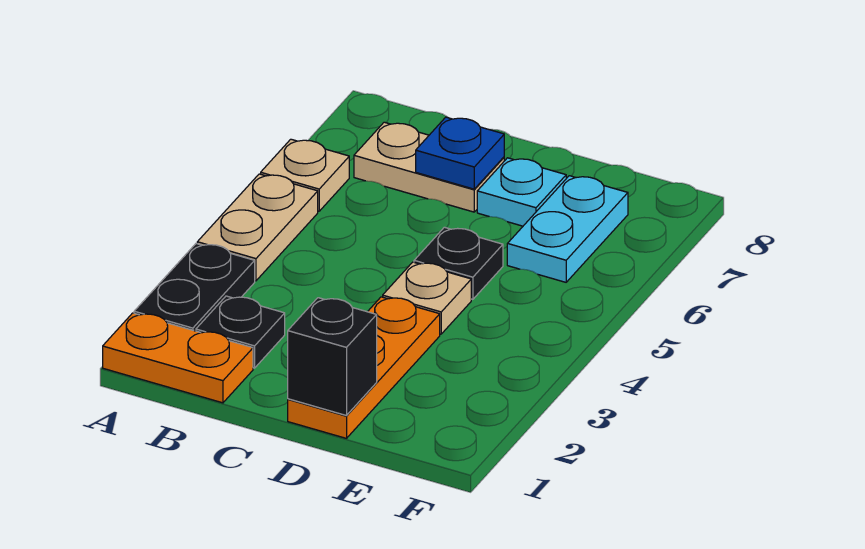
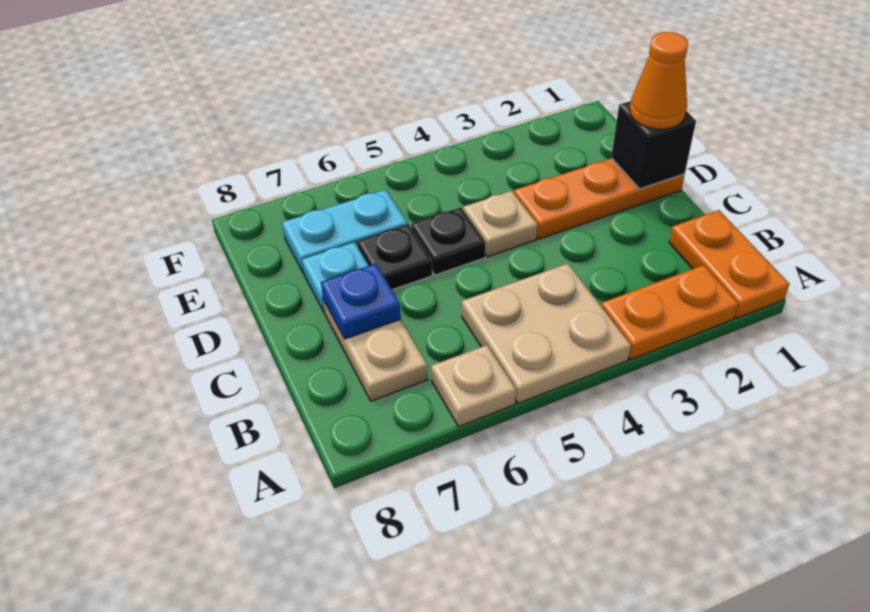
black plate A2:A3 level 1 -> orange plate A2:A3 level 1
tan plate A4:A5 level 1 -> tan plate A4:B5 level 1
black plate B2 level 1 -> black plate D6 level 1
none -> orange cone D1 level 3

